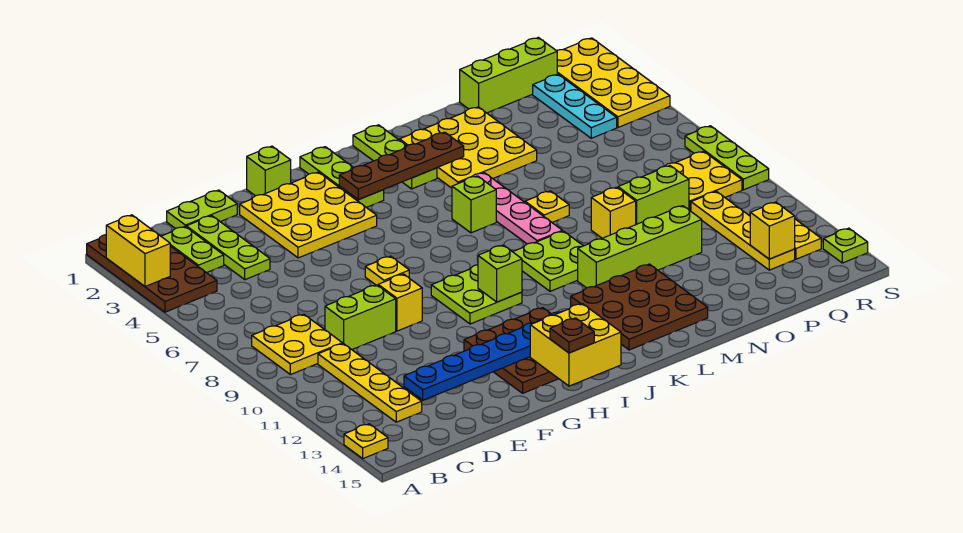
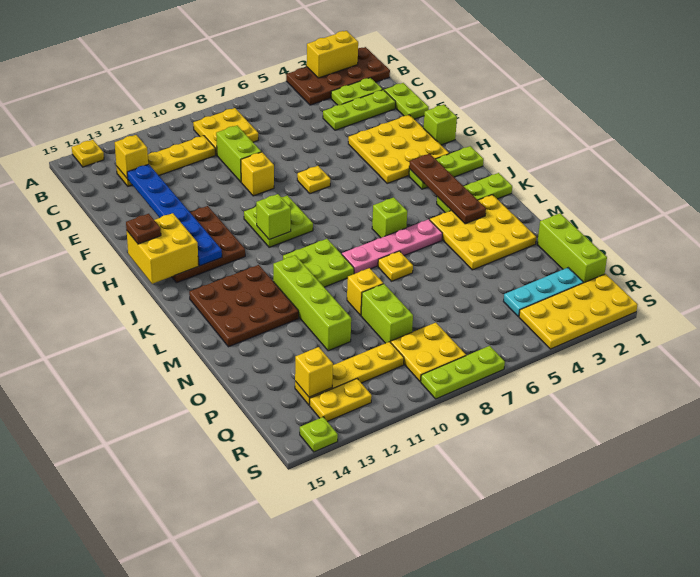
none -> yellow brick C13 level 2

